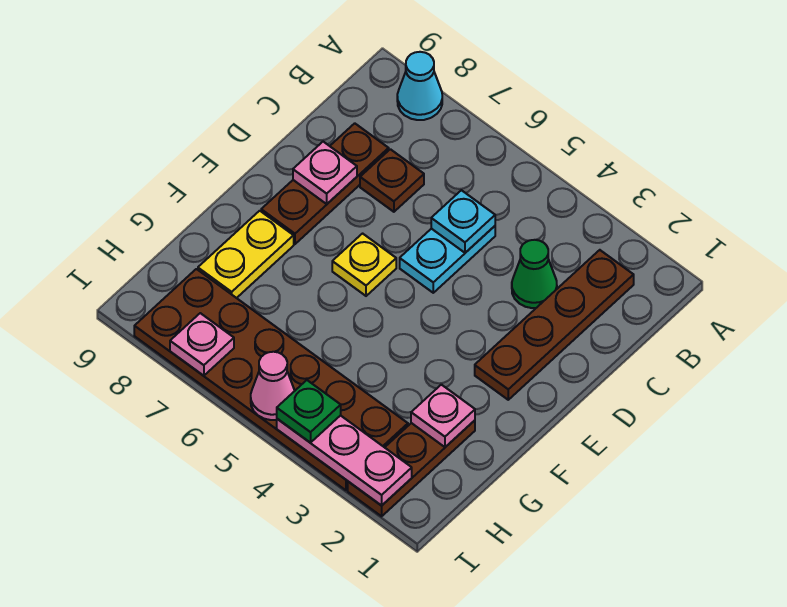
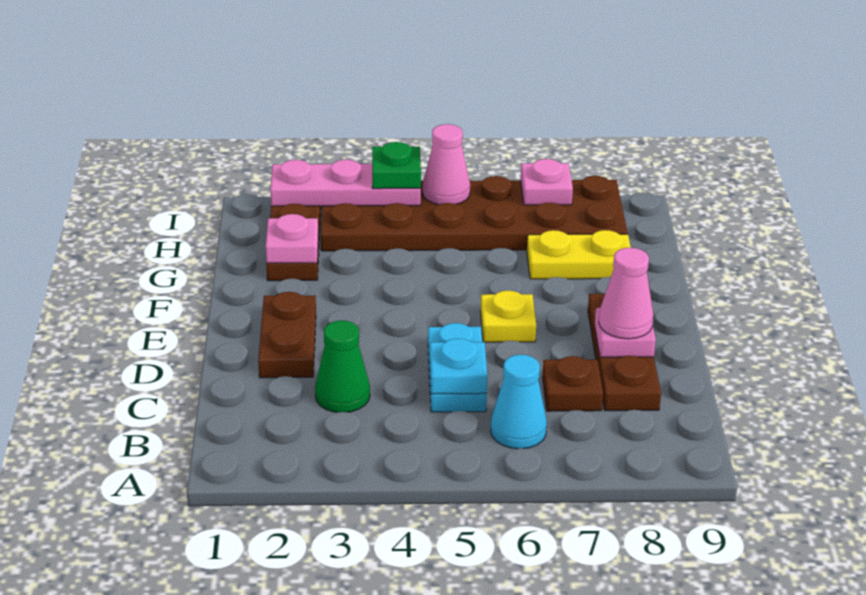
cyan cone A8 level 1 -> cyan cone B6 level 1
brown plate B2:E2 level 1 -> brown plate D2:E2 level 1
none -> pink cone D8 level 3
yellow plate F8:G8 level 1 -> yellow plate G7:G8 level 1

